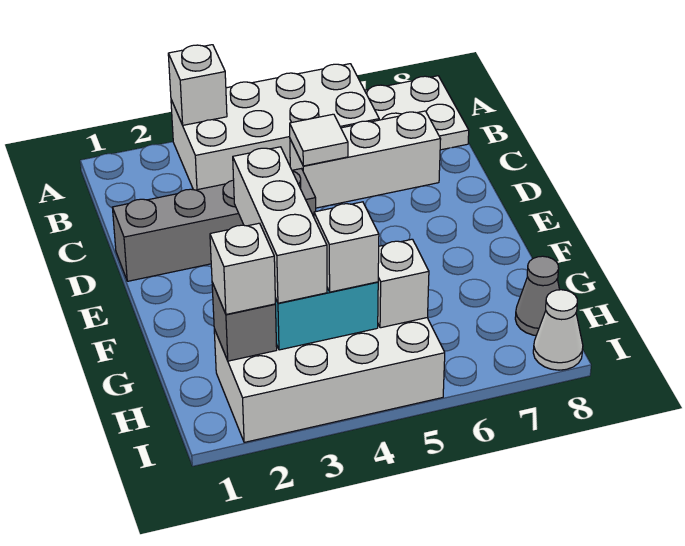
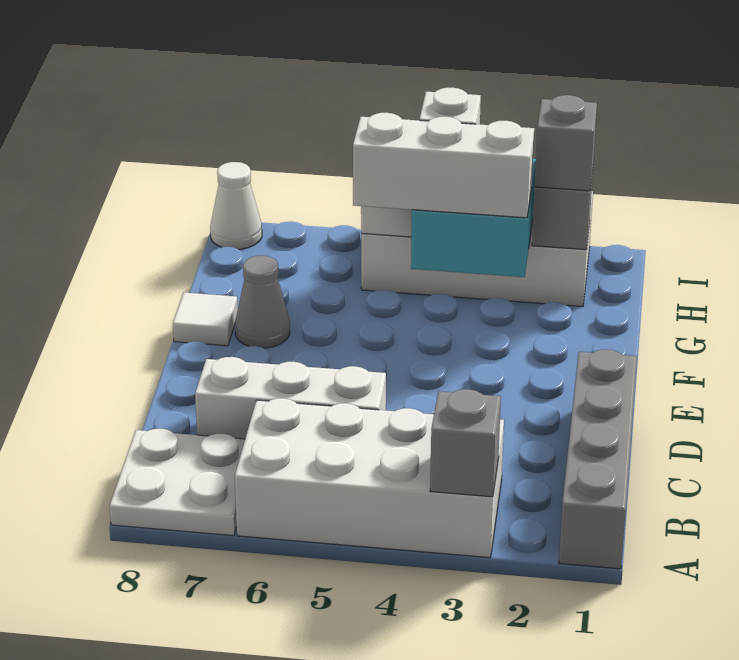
white brick A3 level 2 -> grey brick A3 level 2
white tile C5 level 2 -> white tile F8 level 1
grey brick D1:D4 level 1 -> grey brick A1:D1 level 1
white brick F3:H3 level 3 -> white brick G3:G5 level 3
white brick H2 level 3 -> grey brick H2 level 3
grey cone H8 level 1 -> grey cone F7 level 1

